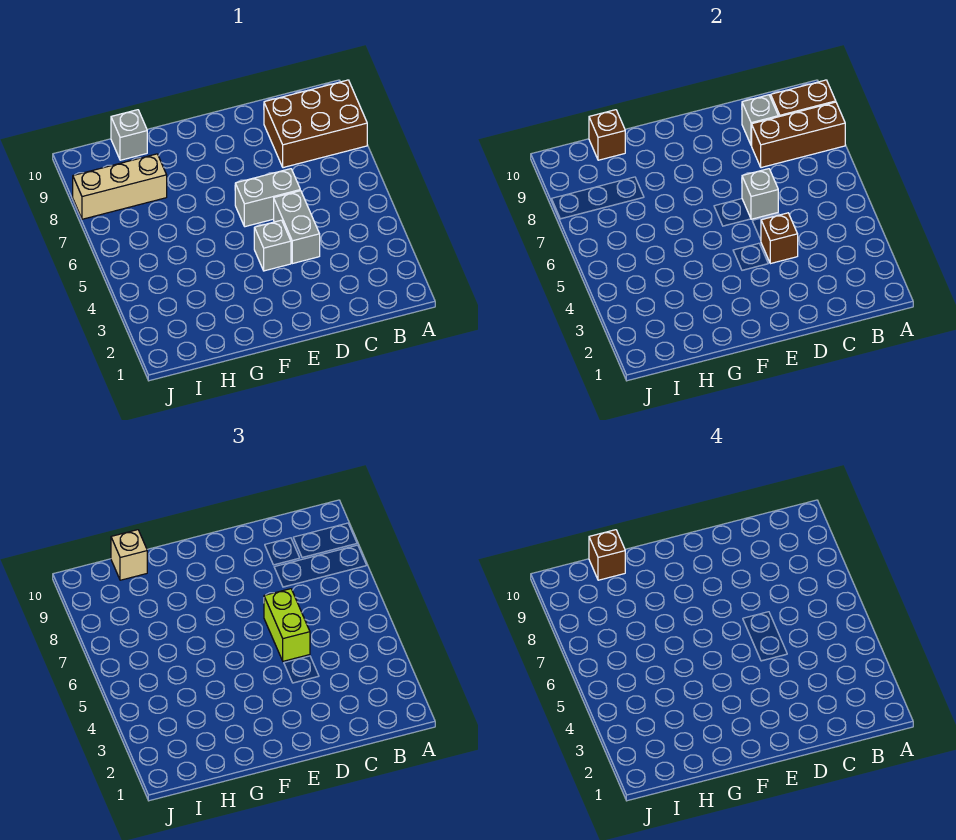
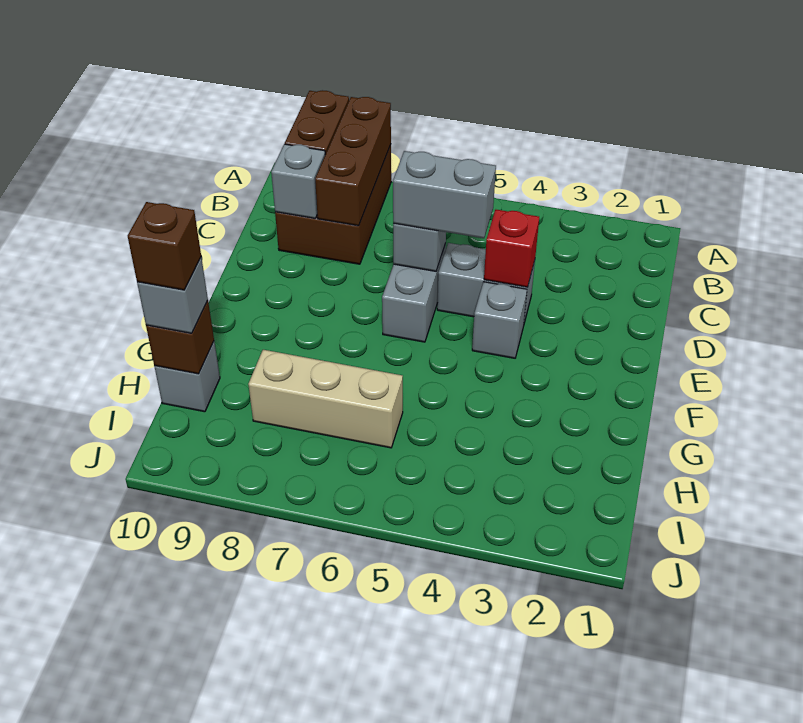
brown brick D4 level 2 -> red brick D4 level 2
lime brick D5:D6 level 3 -> grey brick D5:D6 level 3
tan brick H8:J8 level 1 -> tan brick H6:H8 level 1
tan brick H10 level 3 -> grey brick H10 level 3

